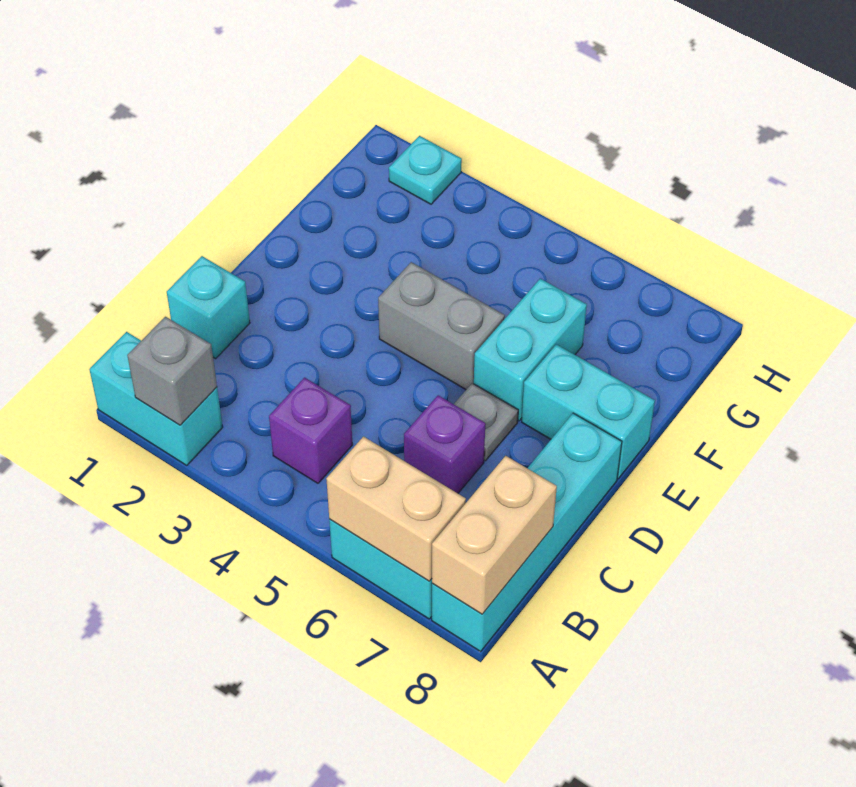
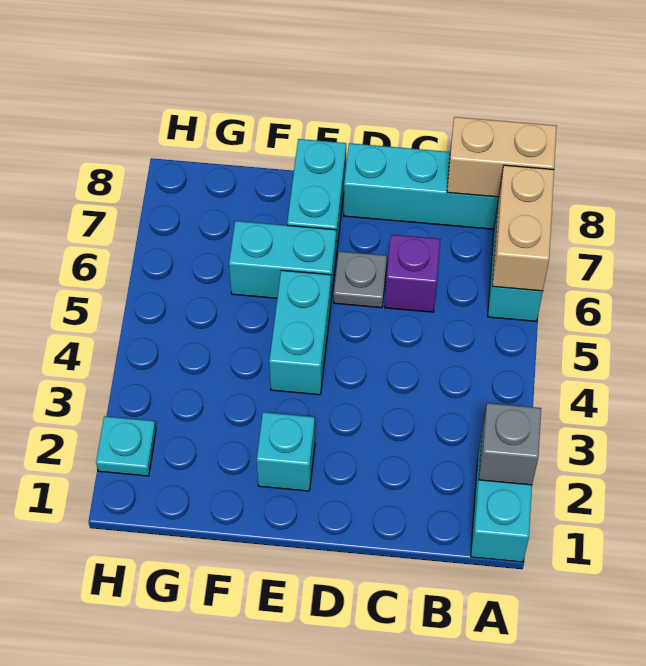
purple brick B4 level 1 -> none
cyan brick C1 level 1 -> cyan brick E2 level 1
grey brick E4:E5 level 1 -> cyan brick E4:E5 level 1

